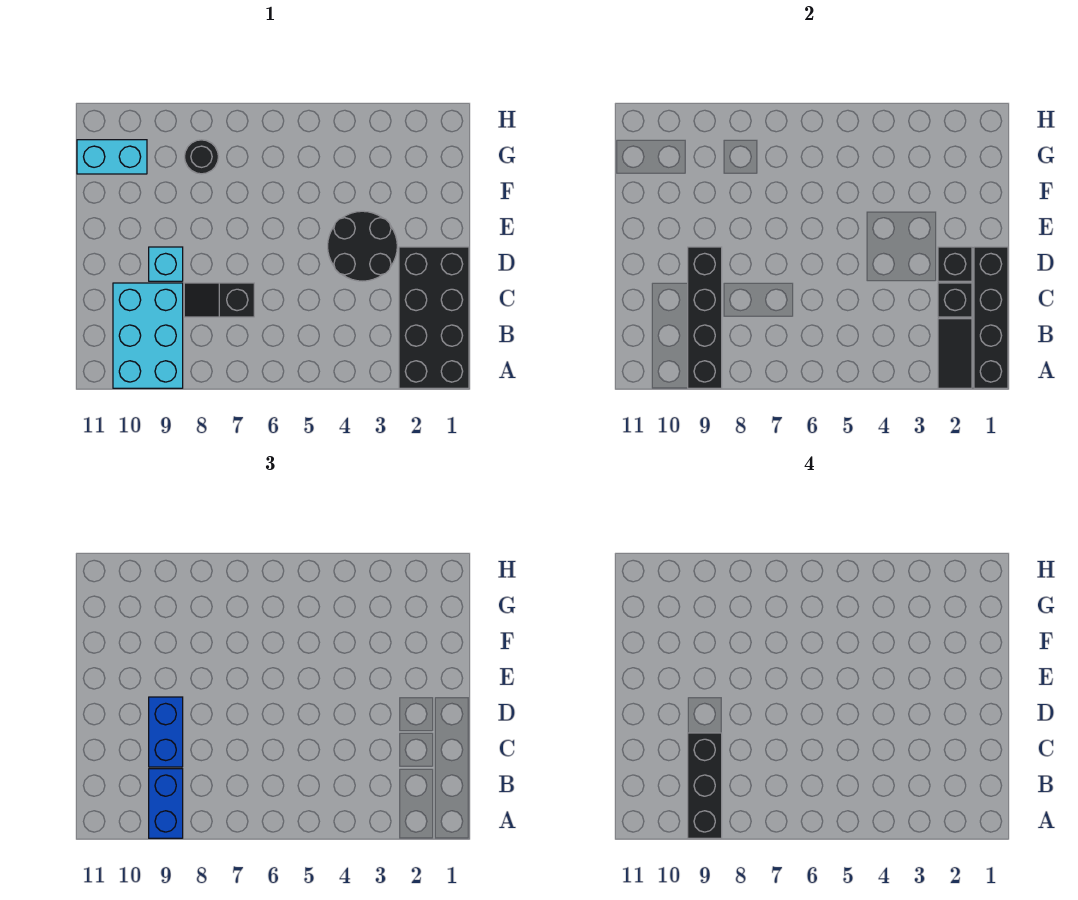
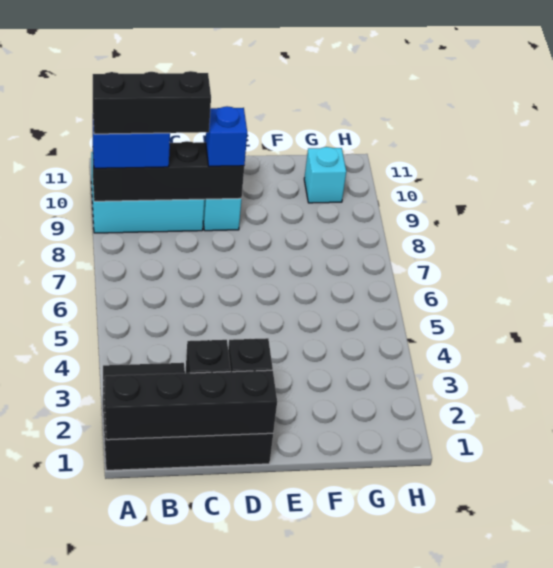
black slope C7:C8 level 1 top 7 -> none
blue brick C9:D9 level 3 -> blue brick D9 level 3
black round brick D3:E4 level 1 -> none
black round brick G8 level 1 -> none
cyan brick G10:G11 level 1 -> cyan brick G10 level 1

